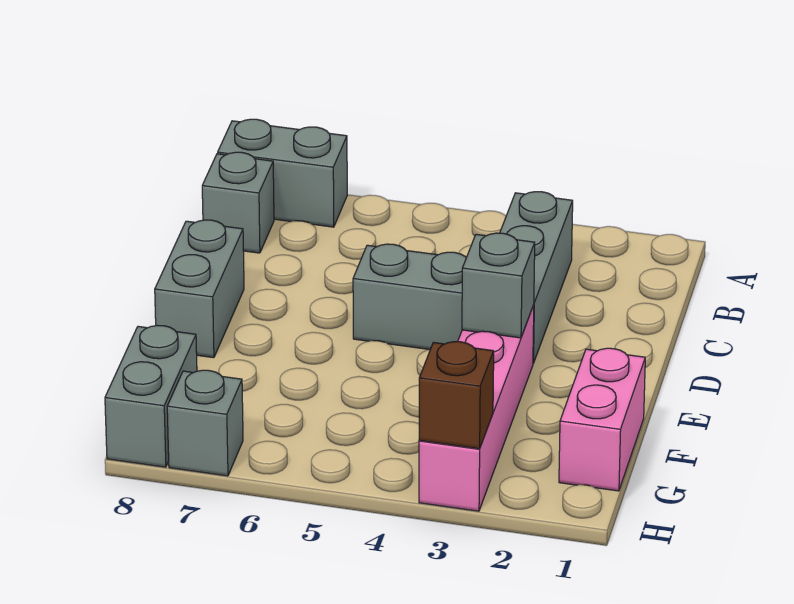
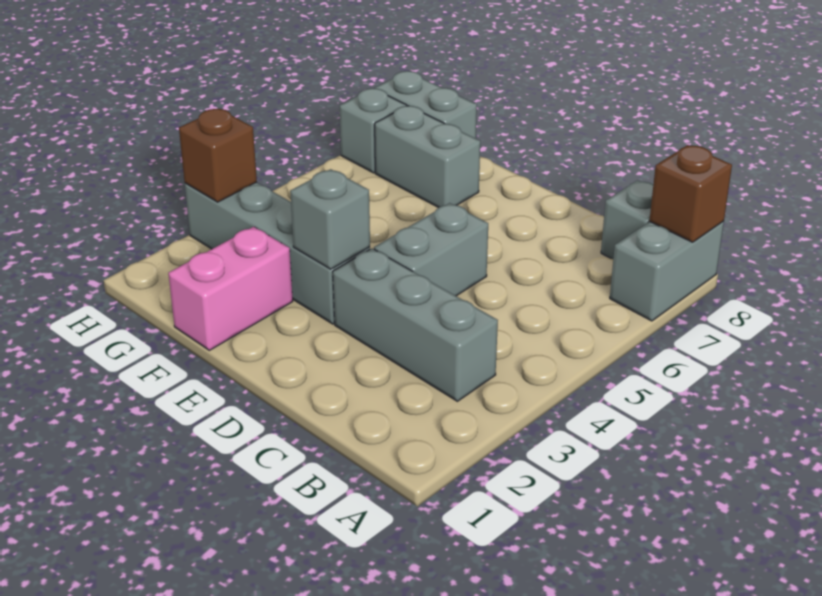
none -> brown brick A8 level 2
grey brick D8:E8 level 1 -> grey brick F7:G7 level 1
pink brick E3:H3 level 1 -> grey brick E3:H3 level 1
pink brick F1:G1 level 1 -> pink brick F1:F2 level 1

